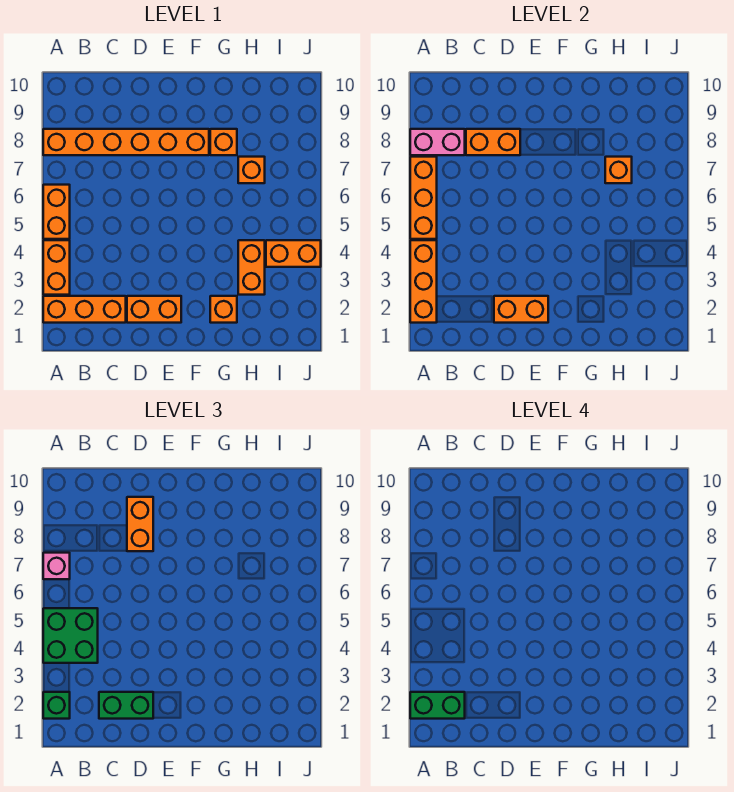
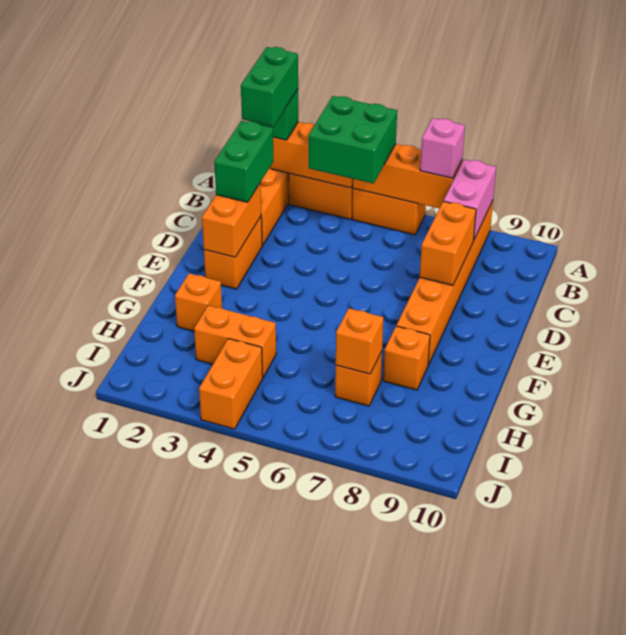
orange brick D8:D9 level 3 -> none

